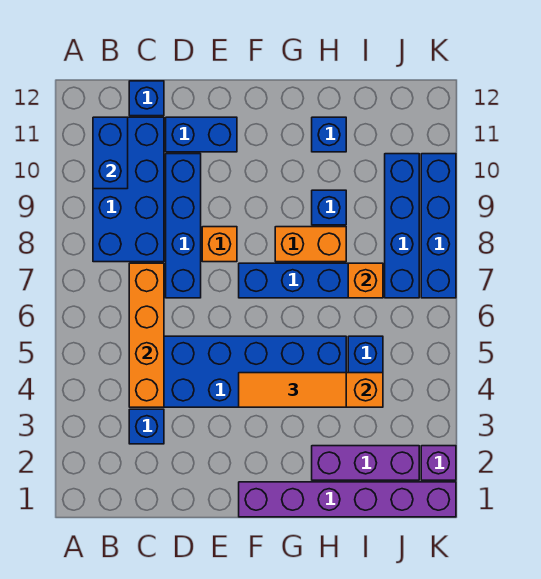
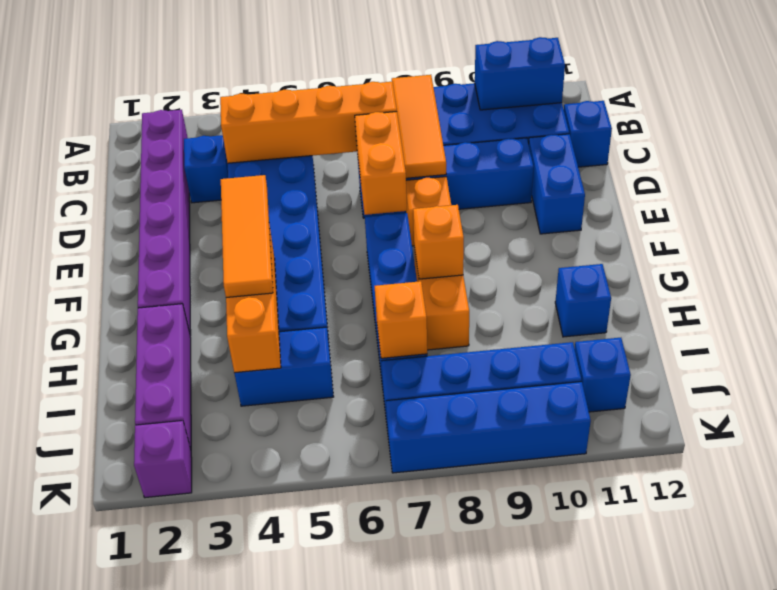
none -> orange tile B8:D8 level 2
none -> orange brick D7:E7 level 2
purple brick F1:K1 level 1 -> purple brick B2:G2 level 1
none -> orange brick G8 level 2
blue brick H9 level 1 -> blue brick J11 level 1

